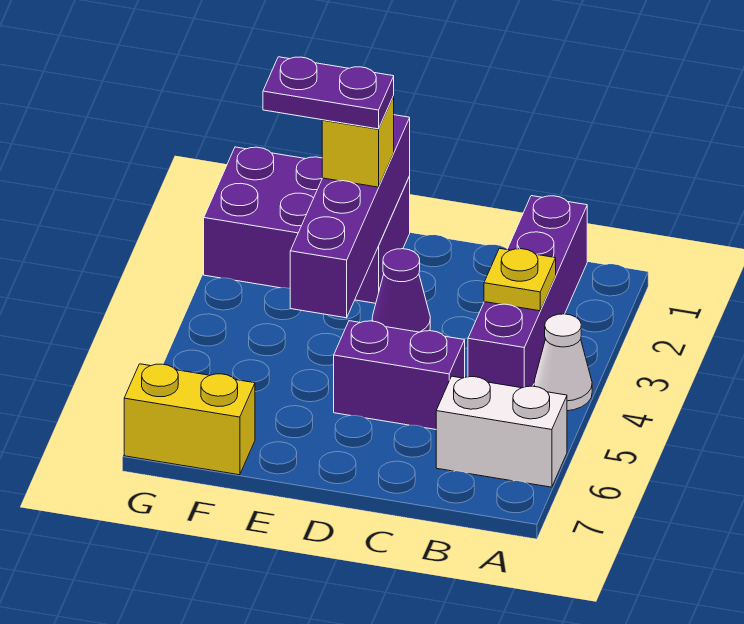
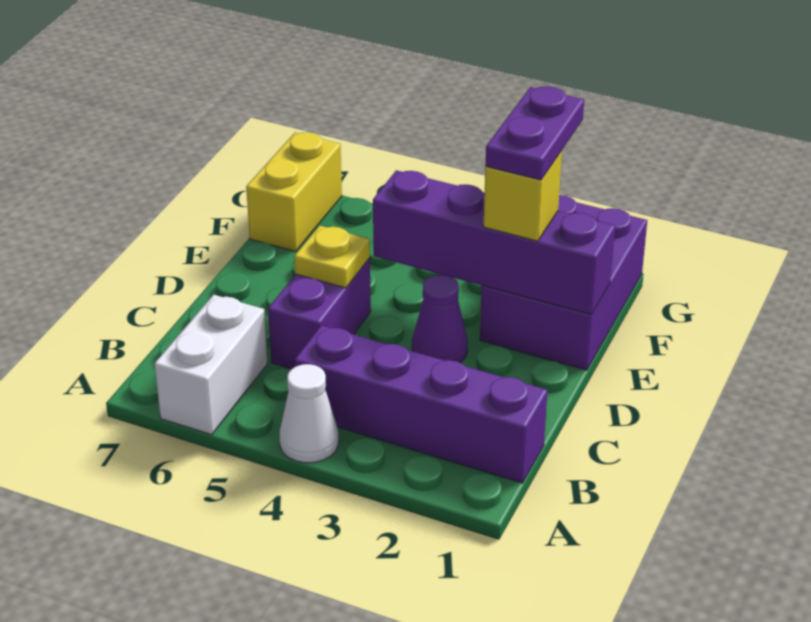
yellow plate B3 level 2 -> yellow plate D5 level 2

